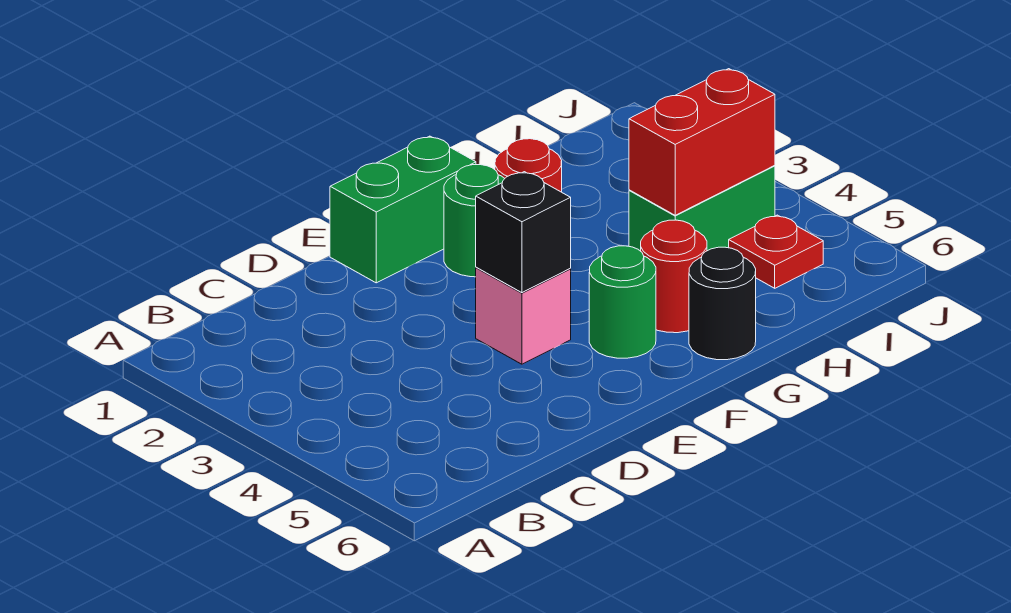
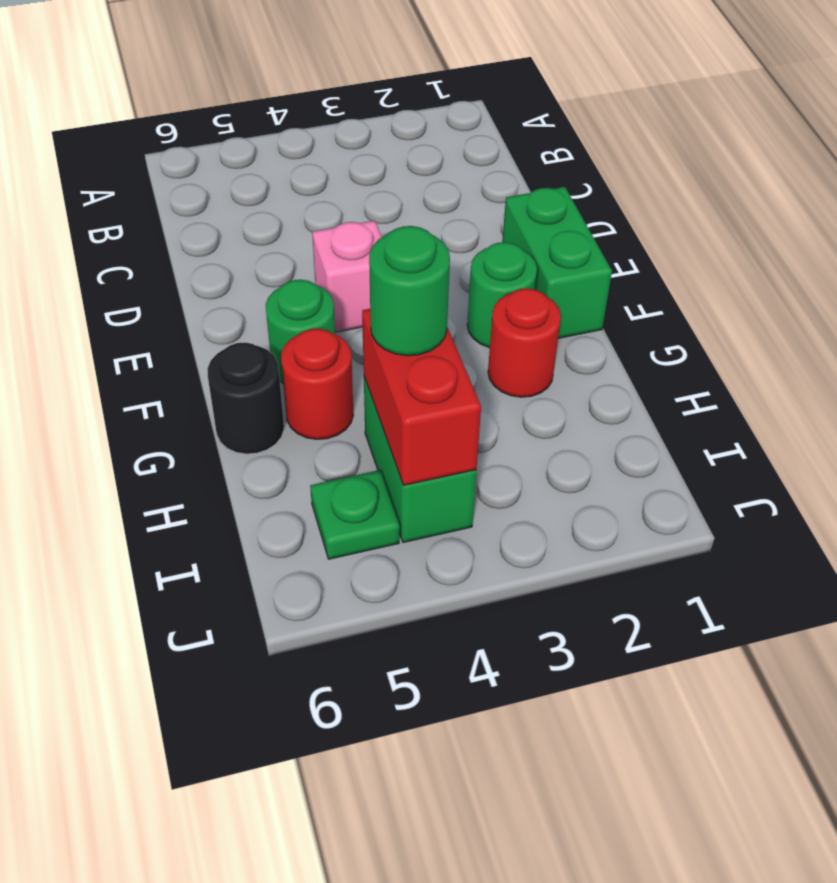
black brick E4 level 2 -> none
none -> green round brick H4 level 3
red plate I5 level 1 -> green plate I5 level 1

